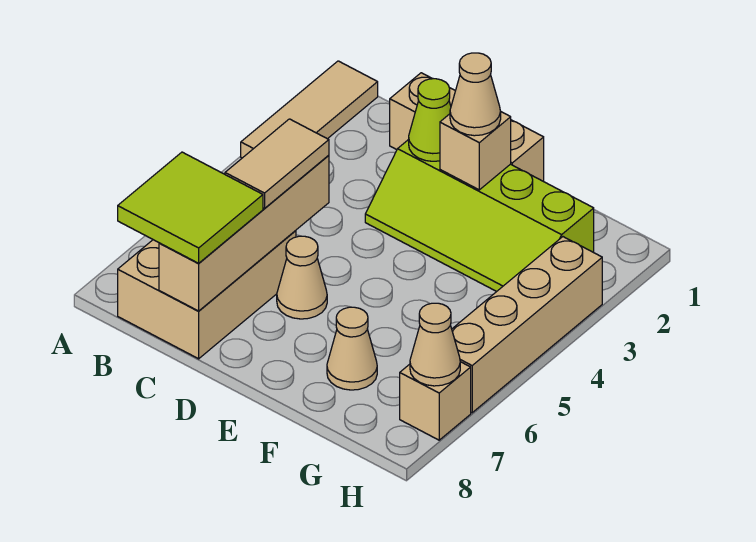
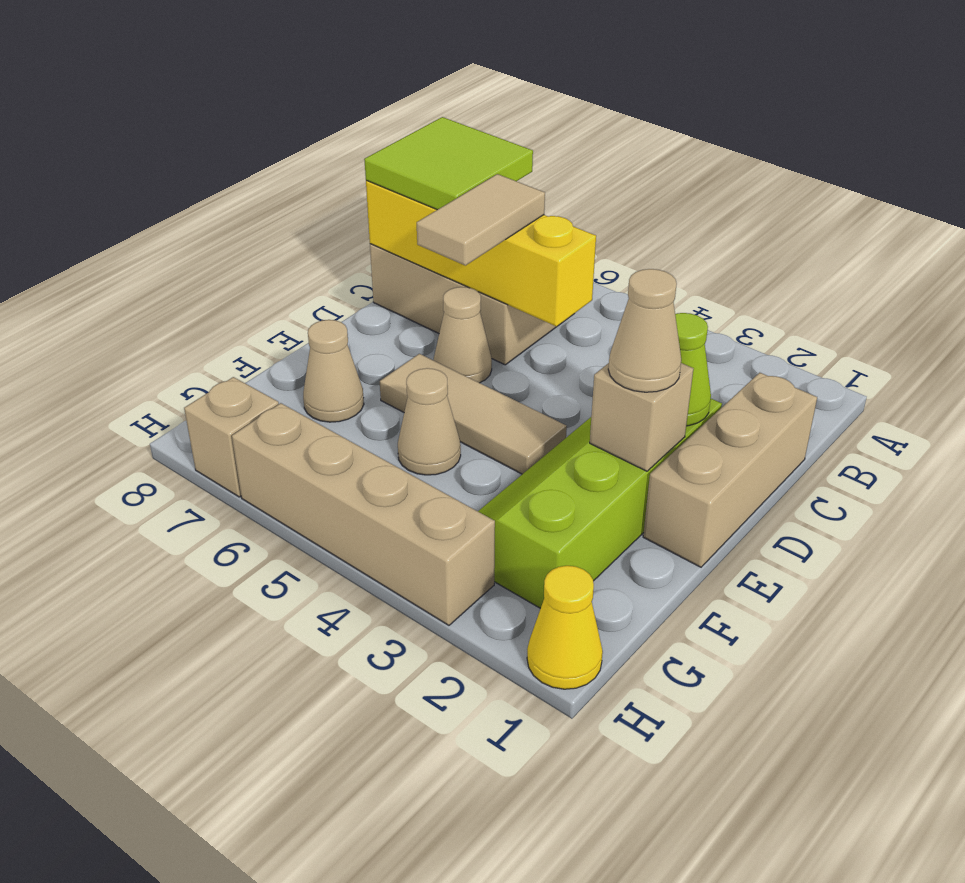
tan tile A1:A3 level 1 -> tan tile E4:E6 level 1
tan brick C5:C8 level 2 -> yellow brick C5:C8 level 2
tan tile C5:C6 level 3 -> tan tile C6:D6 level 3
none -> yellow cone H1 level 1
tan cone H7 level 2 -> tan cone F5 level 1

